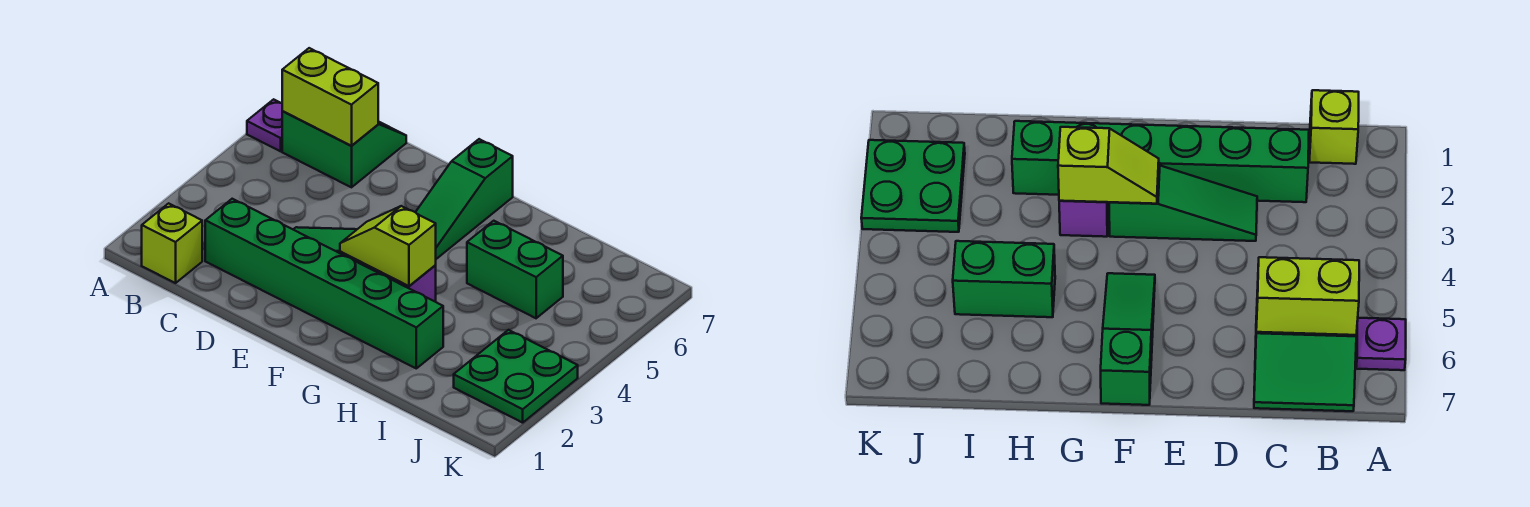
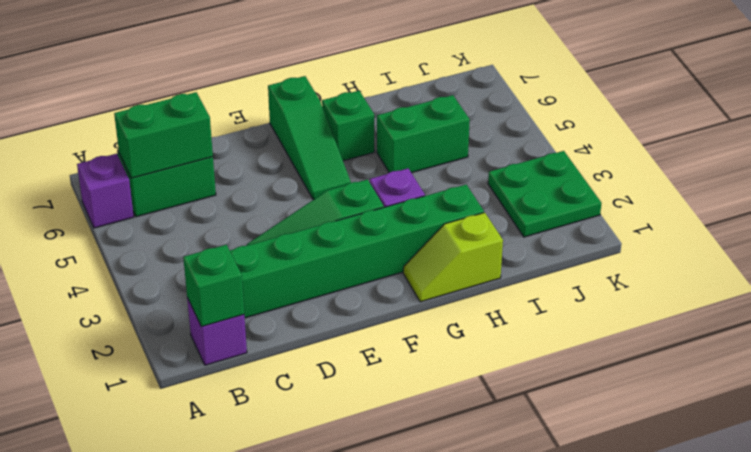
purple plate A6 level 1 -> purple brick A6 level 1
lime brick B1 level 1 -> purple brick B1 level 1
none -> green brick B1 level 2
lime brick B6:C6 level 2 -> green brick B6:C6 level 2
lime slope F3:G3 level 2 top G -> lime slope G1:H1 level 1 top H
none -> green brick G6 level 1

